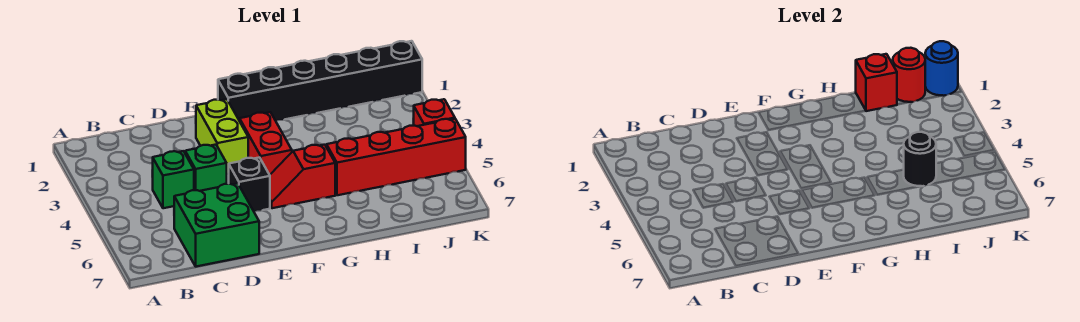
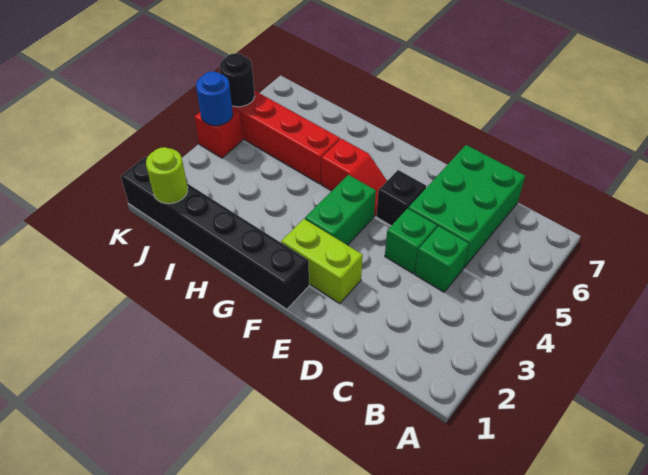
green brick C6:D7 level 1 -> green brick C5:D7 level 1
lime brick E2:E3 level 1 -> lime brick E2:F2 level 1
red brick F3:F4 level 1 -> green brick F3:F4 level 1
red brick I1 level 2 -> none
black round brick I5 level 2 -> black round brick K5 level 2
red round brick J1 level 2 -> lime round brick J1 level 2
blue round brick K1 level 2 -> blue round brick K4 level 2

